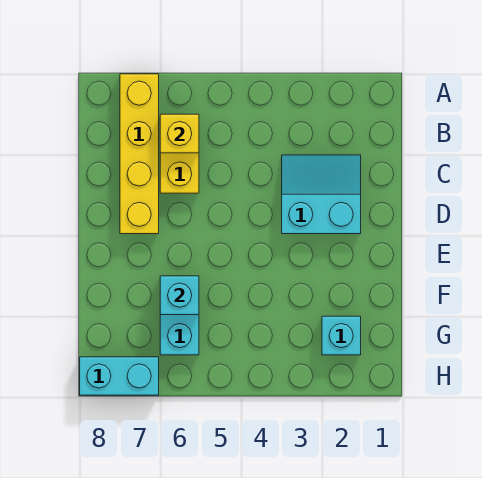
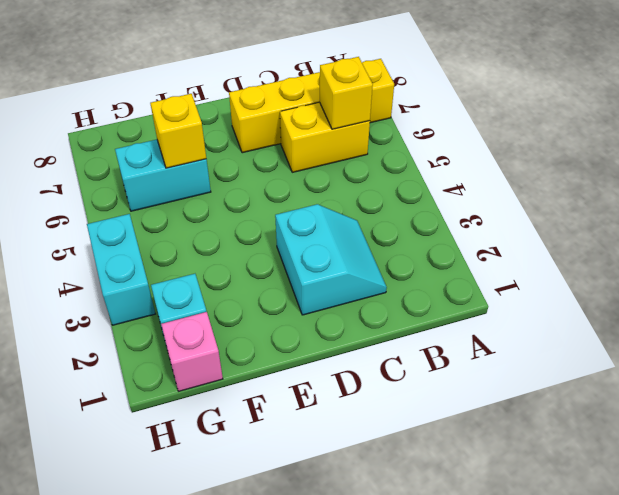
cyan brick F6 level 2 -> yellow brick F6 level 2
none -> pink brick G1 level 1
cyan brick H7:H8 level 1 -> cyan brick H3:H4 level 1

